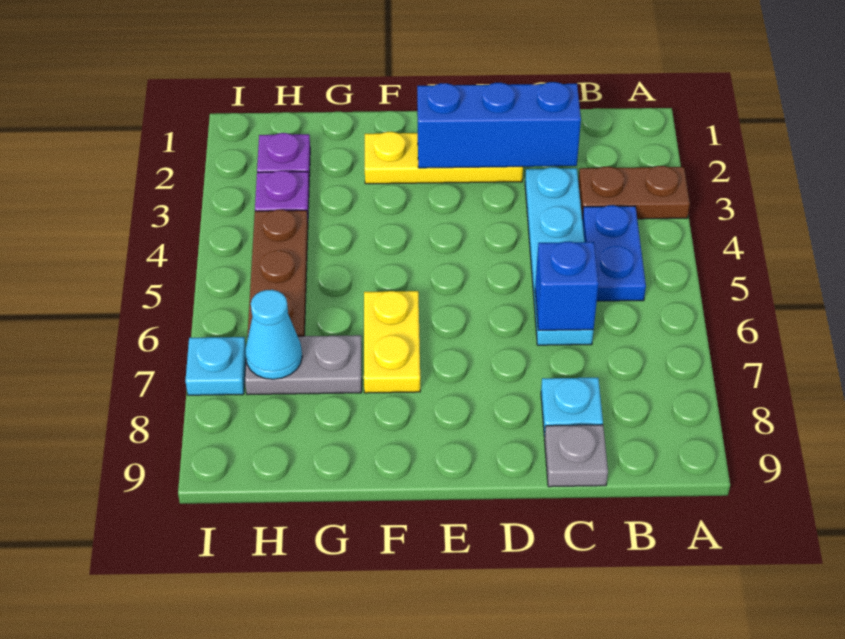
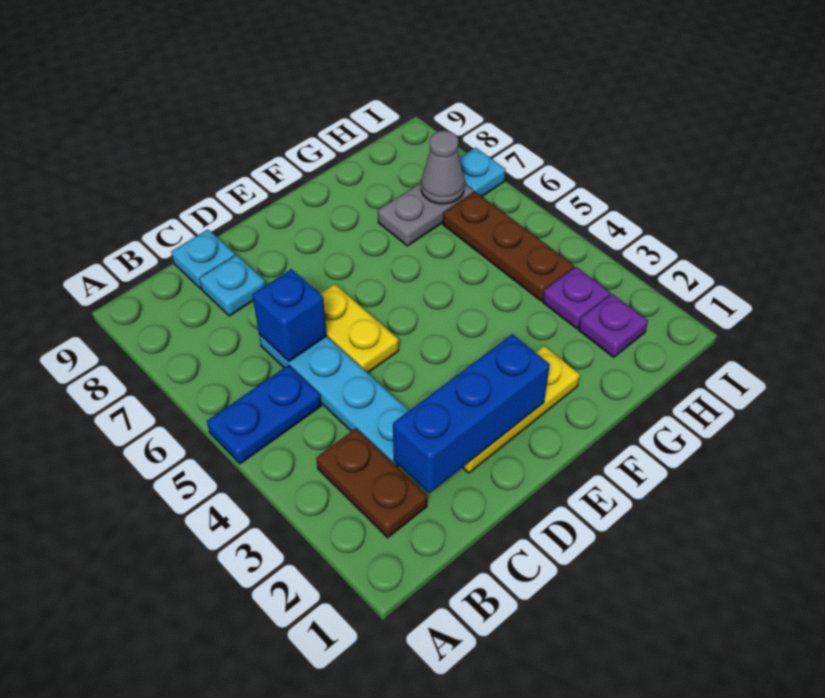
brown plate A3:B3 level 1 -> brown plate B2:B3 level 1
blue plate B4:B5 level 1 -> blue plate A5:B5 level 1
grey plate C9 level 1 -> cyan plate C9 level 1
yellow plate F6:F7 level 1 -> yellow plate D5:D6 level 1
cyan cone H7 level 2 -> grey cone H7 level 2

